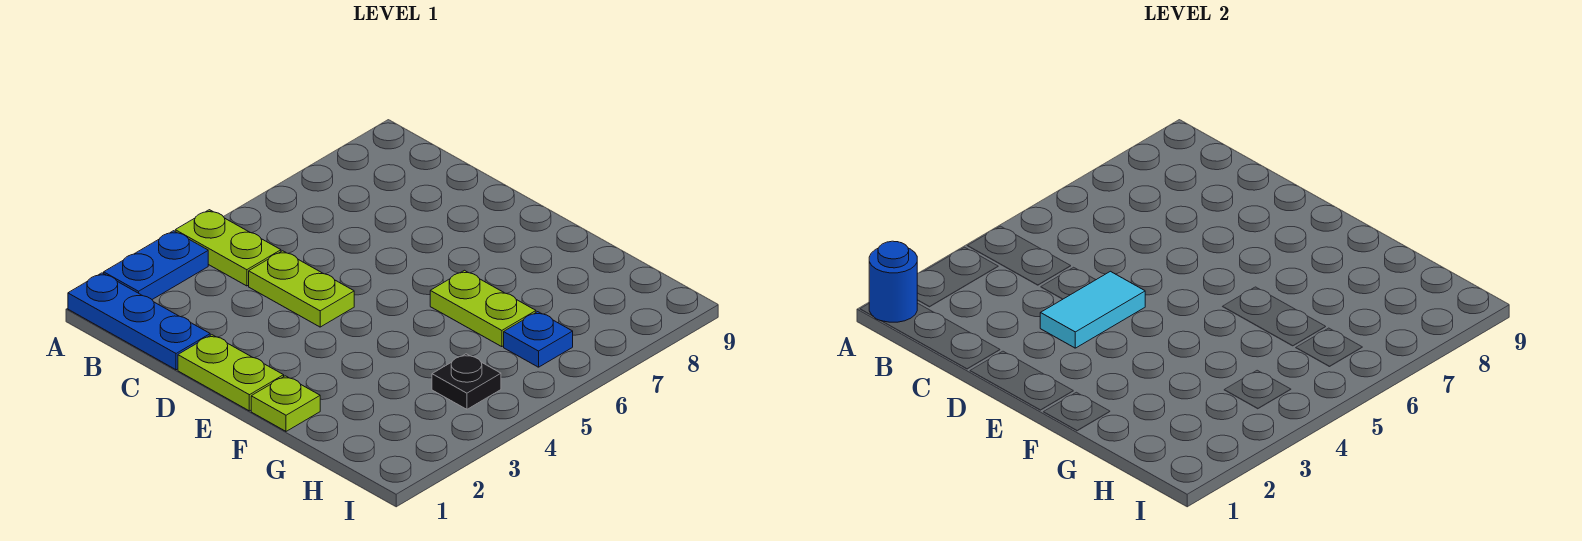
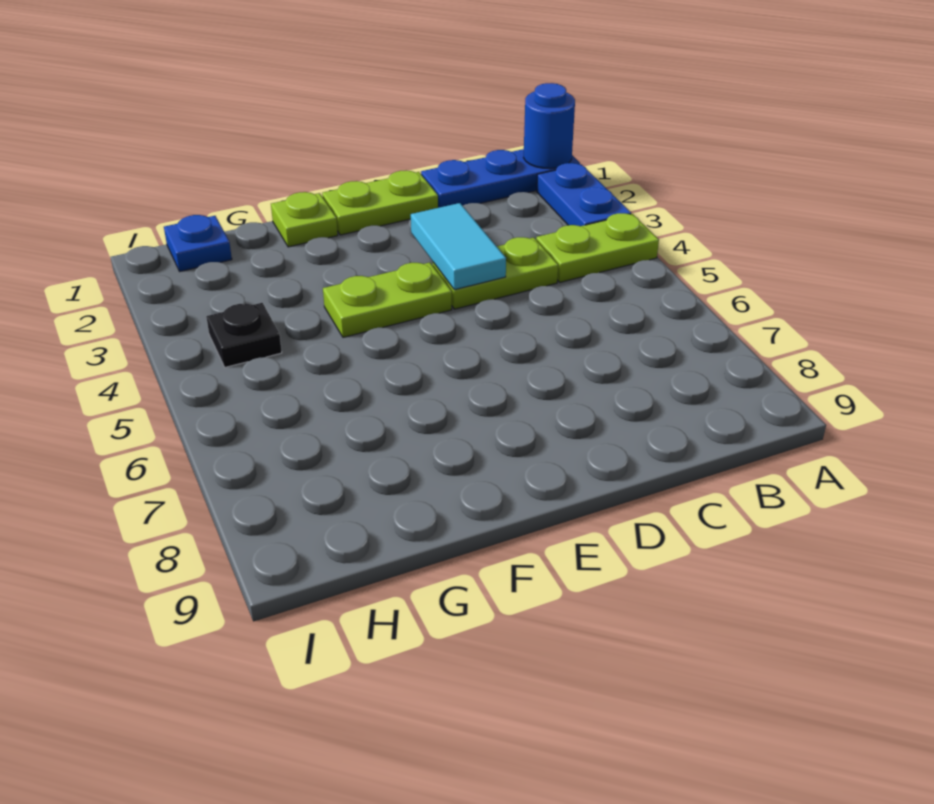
lime plate F6:G6 level 1 -> lime plate E4:F4 level 1
blue plate H6 level 1 -> blue plate H1 level 1

